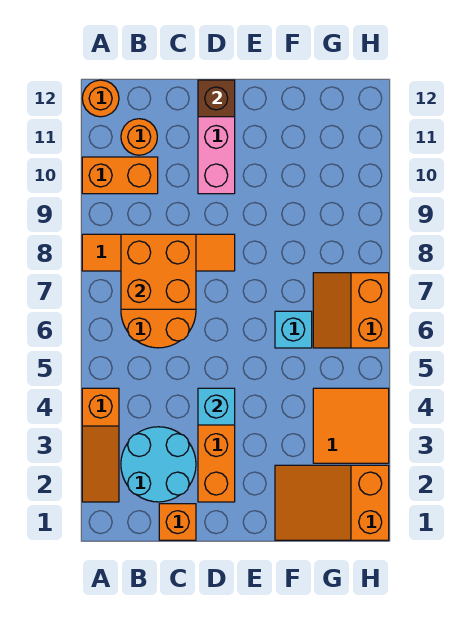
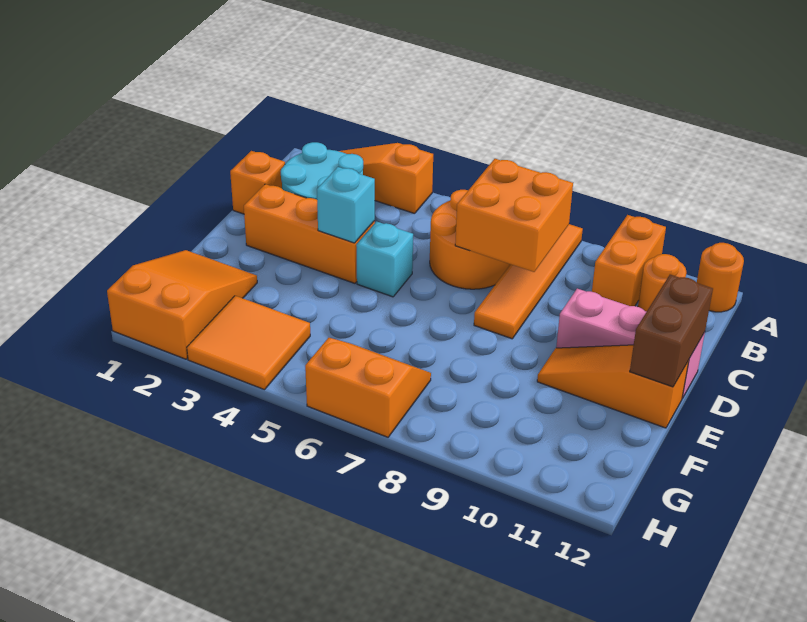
brown brick D12 level 2 -> brown brick D12:E12 level 2
none -> orange slope E10:E12 level 1 top 12
cyan brick F6 level 1 -> cyan brick D5 level 1

